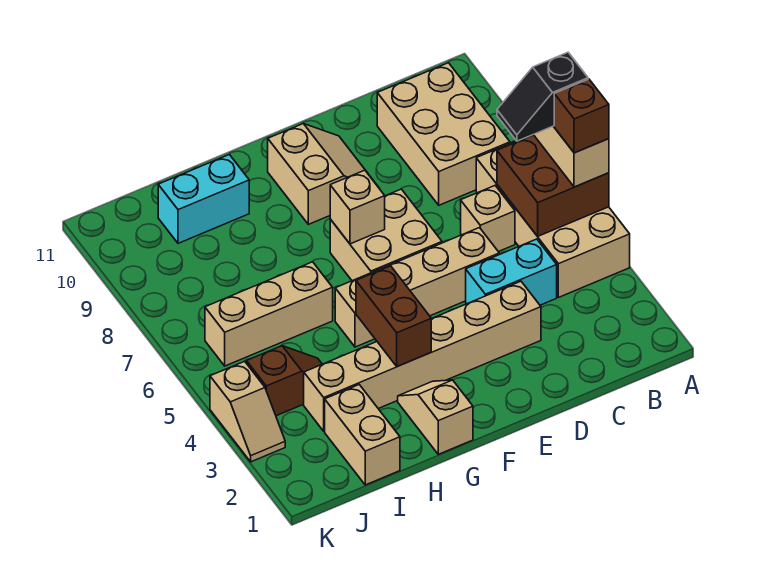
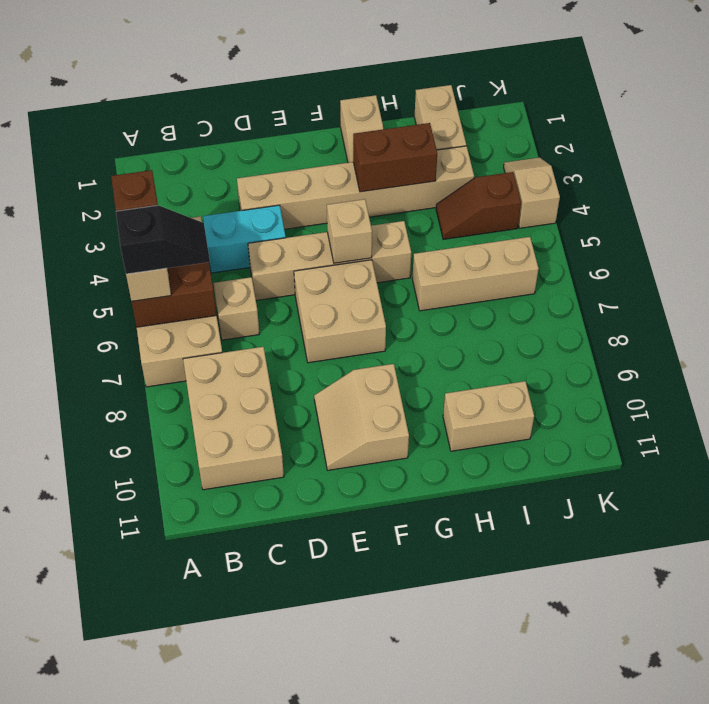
tan brick F7 level 2 -> tan brick F5 level 2
brown brick G3:G4 level 2 -> brown brick G3:H3 level 2
cyan brick H10:I10 level 1 -> tan brick H10:I10 level 1

